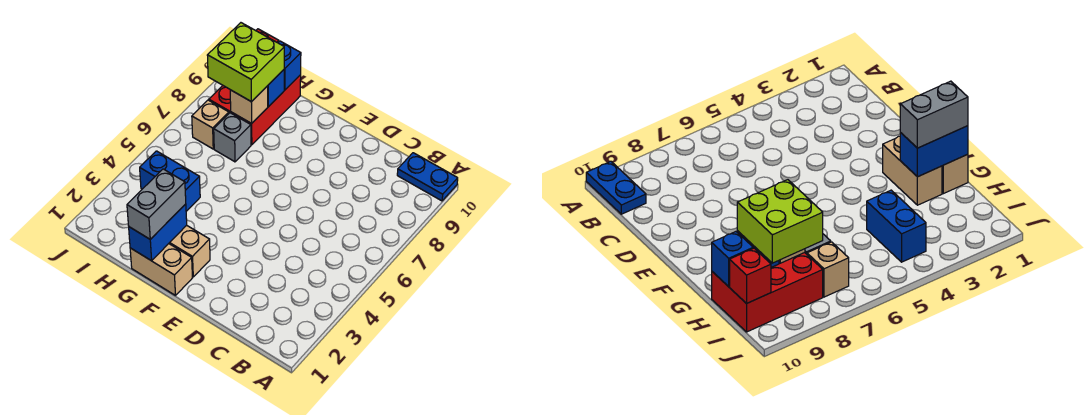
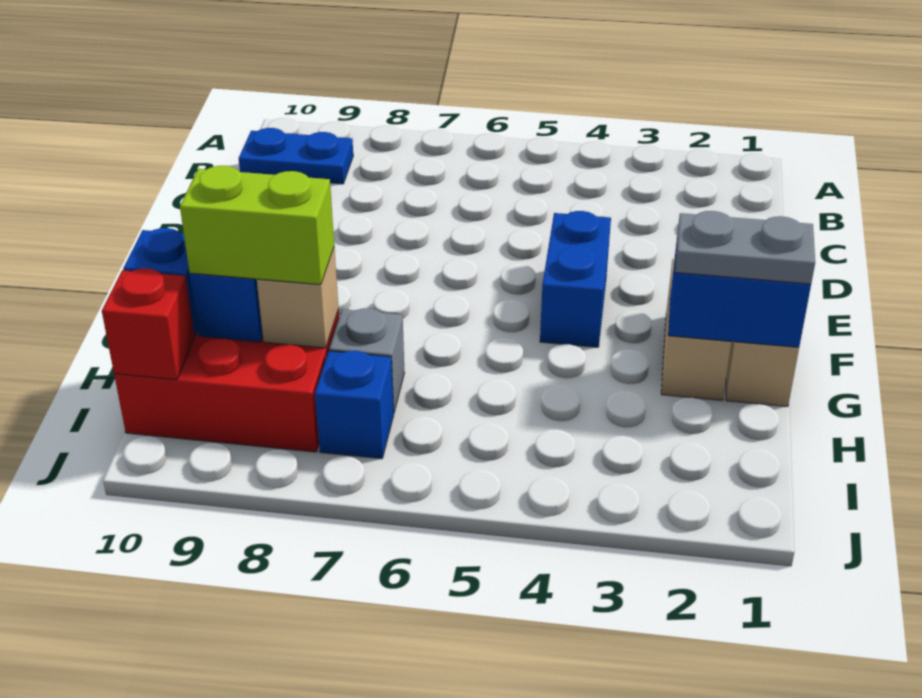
blue plate A10:B10 level 1 -> blue plate B9:B10 level 1
grey brick G1:G2 level 3 -> grey plate G1:G2 level 3
blue brick H4:I4 level 1 -> blue brick E4:F4 level 1
lime brick H8:I9 level 3 -> lime brick H8:H9 level 3
tan brick I7 level 1 -> blue brick I7 level 1

